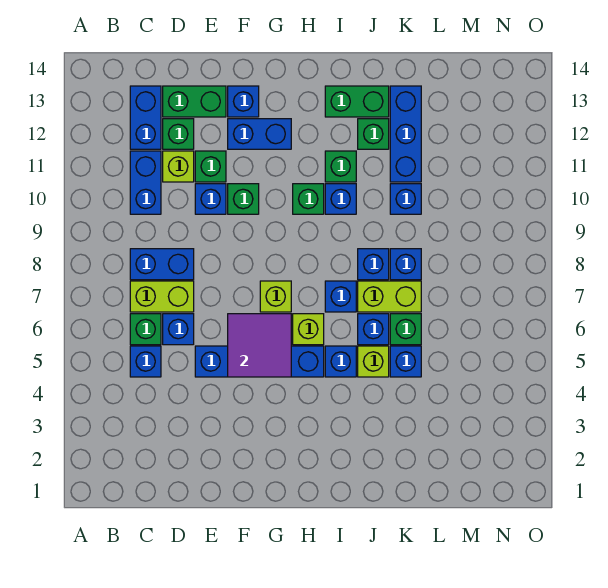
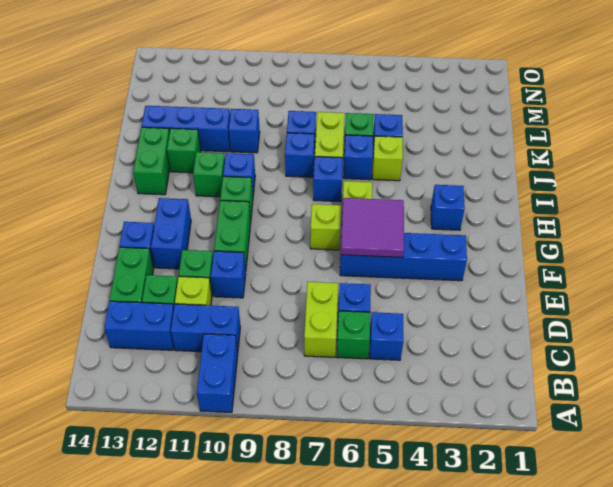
blue brick C8:D8 level 1 -> blue brick A10:B10 level 1
blue brick E5:H5 level 1 -> blue brick F3:F6 level 1
green brick F10 level 1 -> green brick F10:G10 level 1
blue brick I5 level 1 -> blue brick H3 level 1

